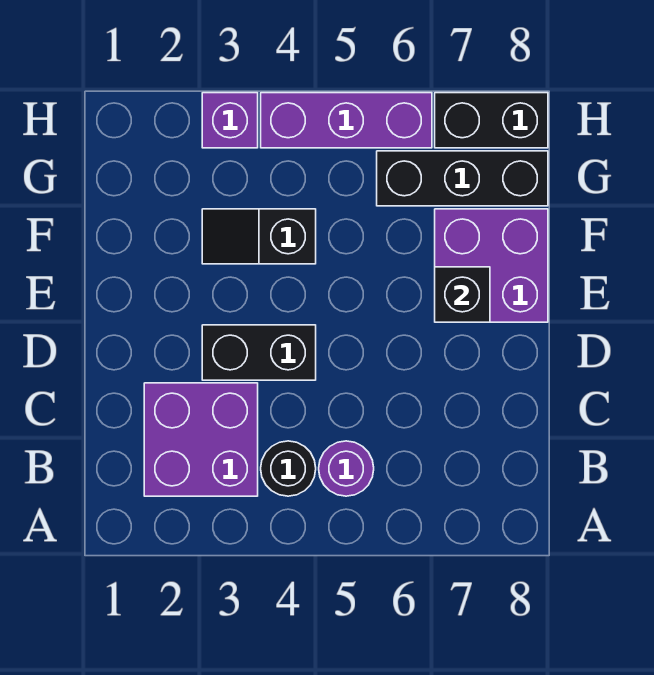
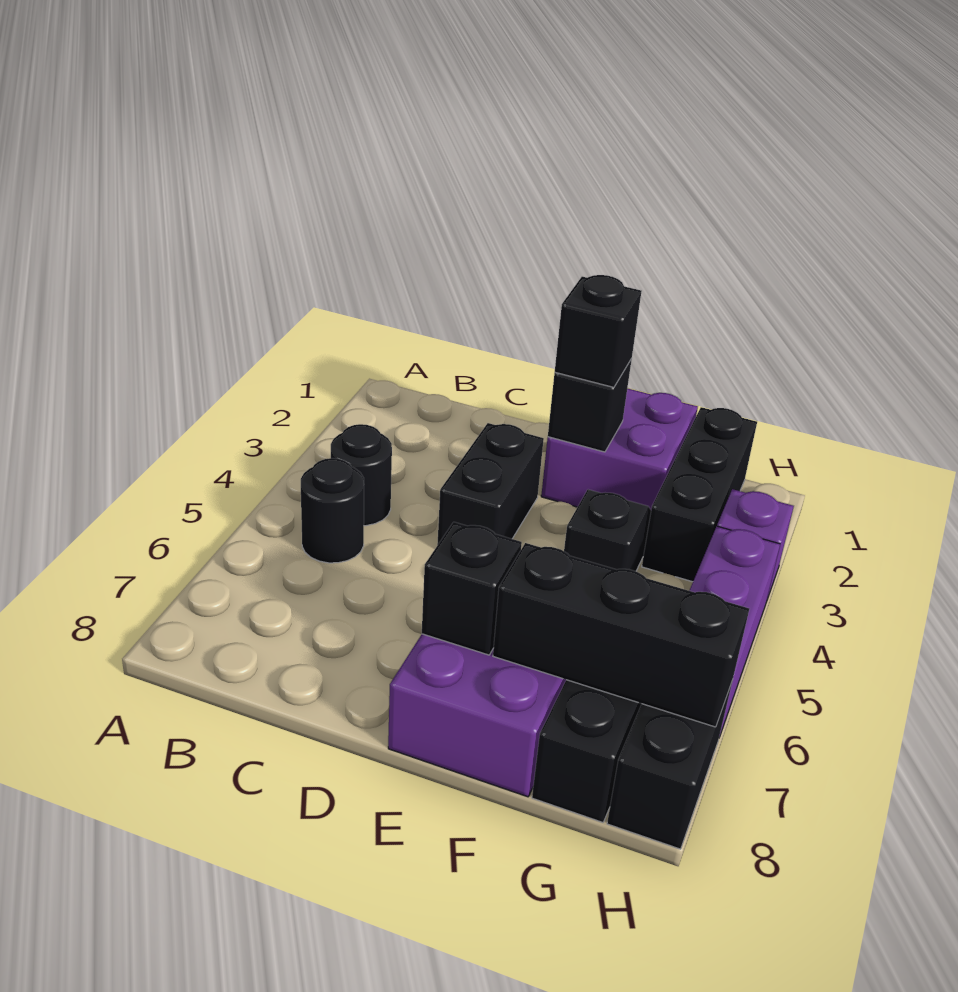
purple brick B2:C3 level 1 -> purple brick E1:F2 level 1
purple round brick B5 level 1 -> black round brick B5 level 1
none -> black brick E2 level 2
none -> black brick E2 level 3
none -> black brick F7:H7 level 2
none -> black brick G1:G3 level 1

